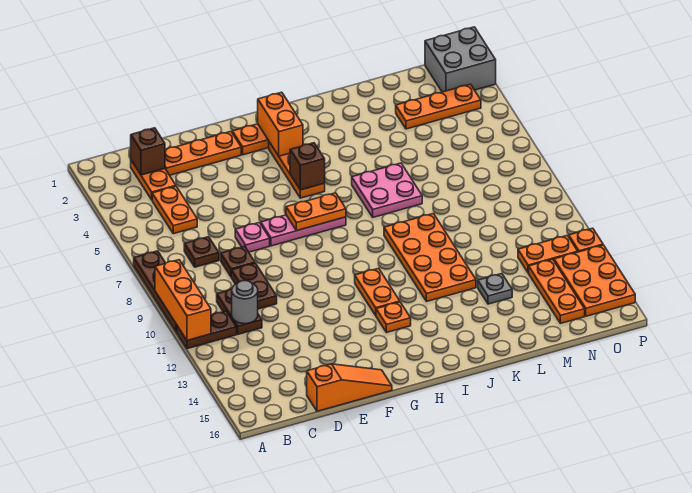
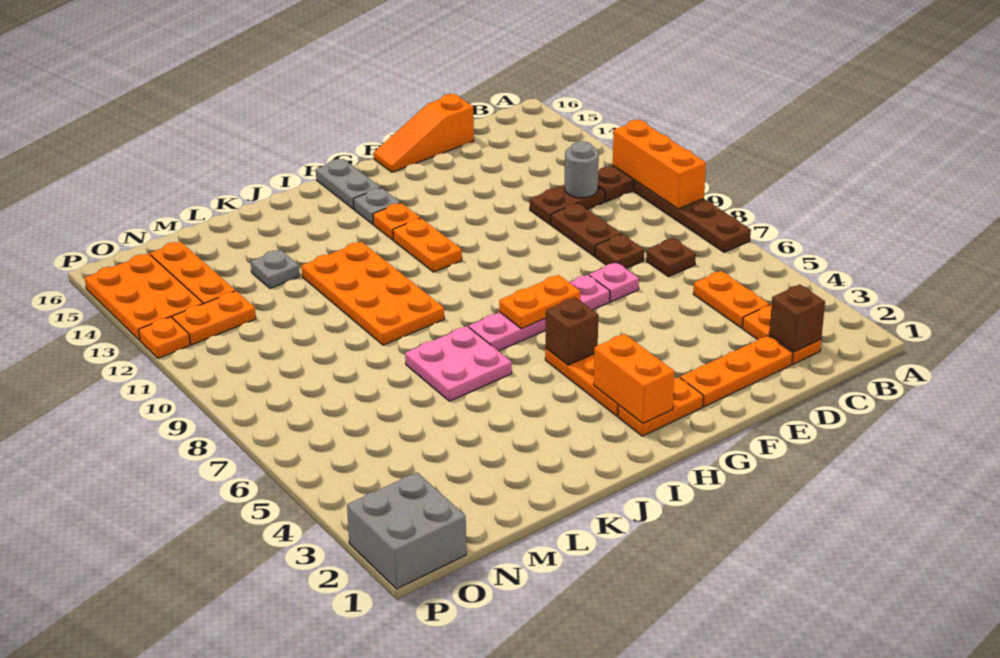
brown plate C10:C11 level 1 -> brown plate C11:D11 level 1
pink plate F7:H7 level 1 -> pink plate F7:I7 level 1
none -> grey plate H14 level 1
none -> grey plate H15:H16 level 1
orange plate M3:O3 level 1 -> none

